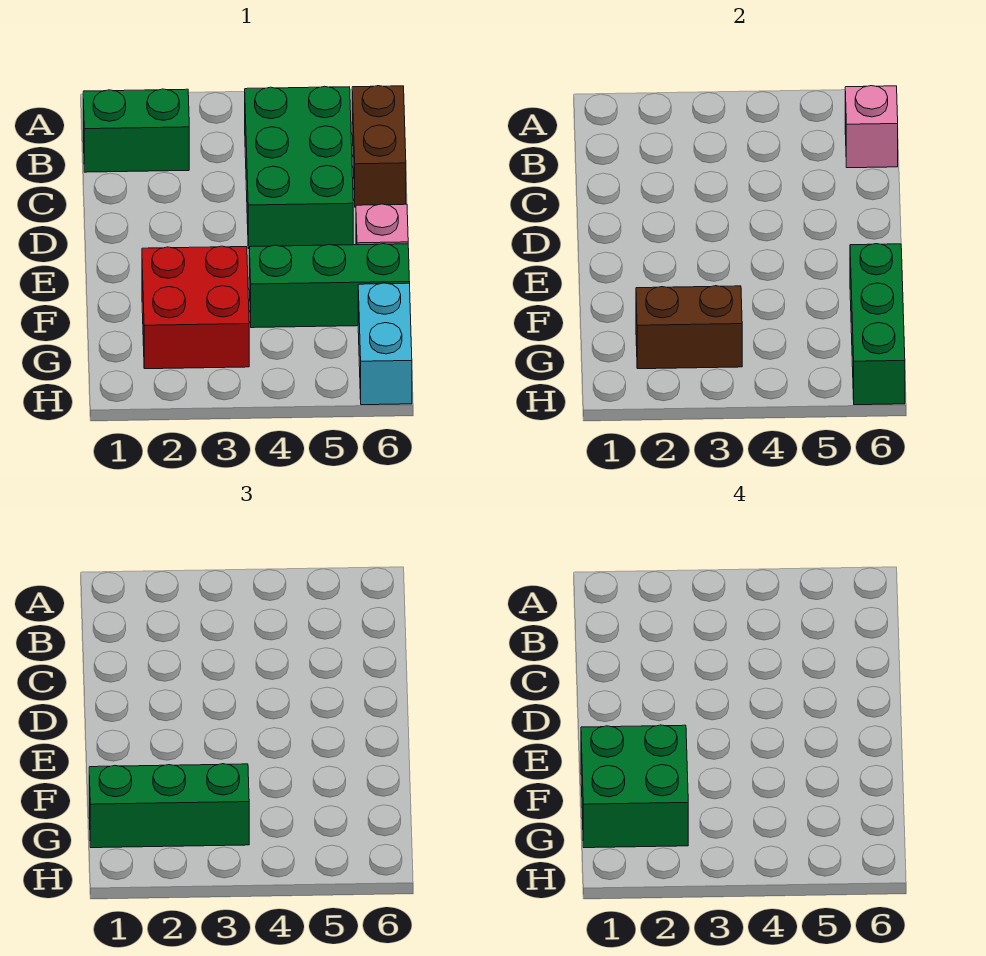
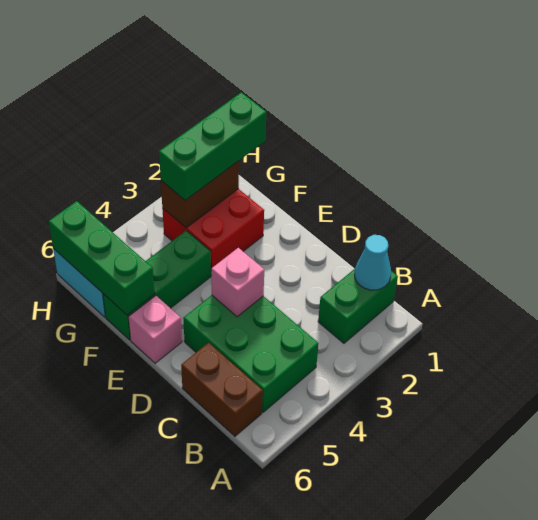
none -> cyan cone B1 level 2
pink brick B6 level 2 -> pink brick D4 level 2
green brick F1:G2 level 4 -> none

